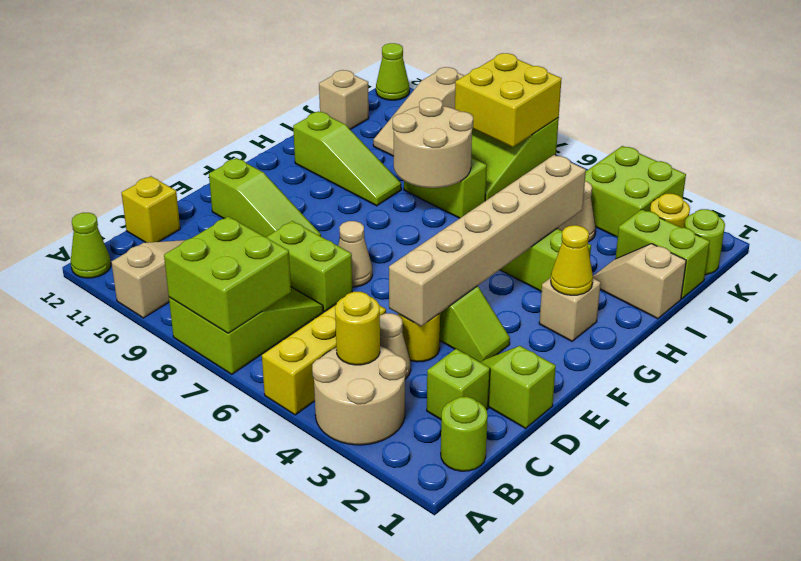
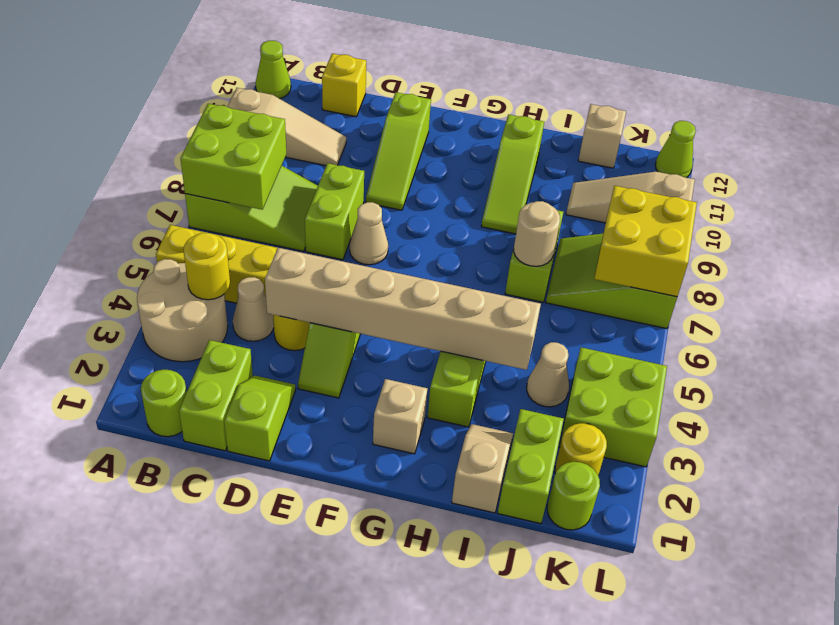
lime brick C2 level 1 -> lime brick C1:C2 level 1
yellow cone G2 level 2 -> none
tan round brick H7:I8 level 2 -> tan round brick I7 level 2

